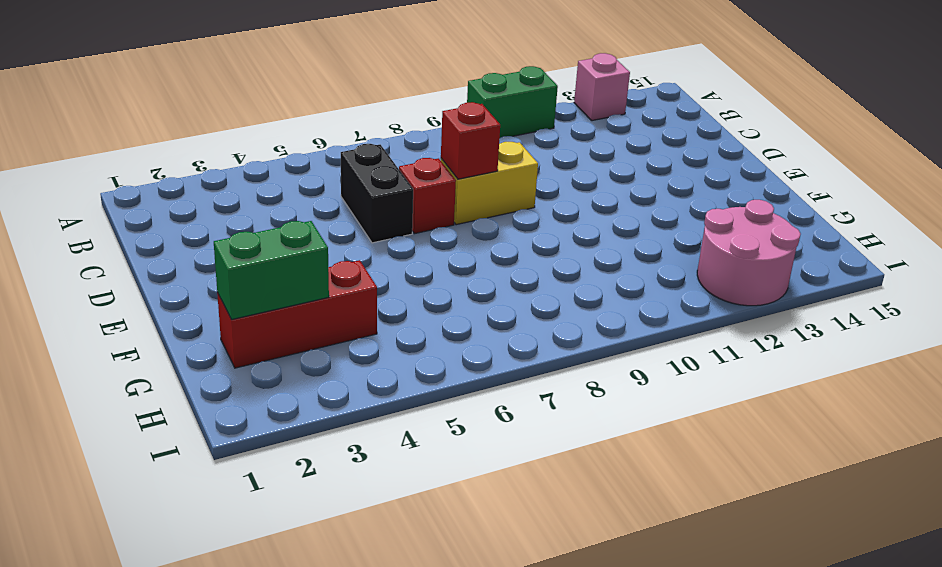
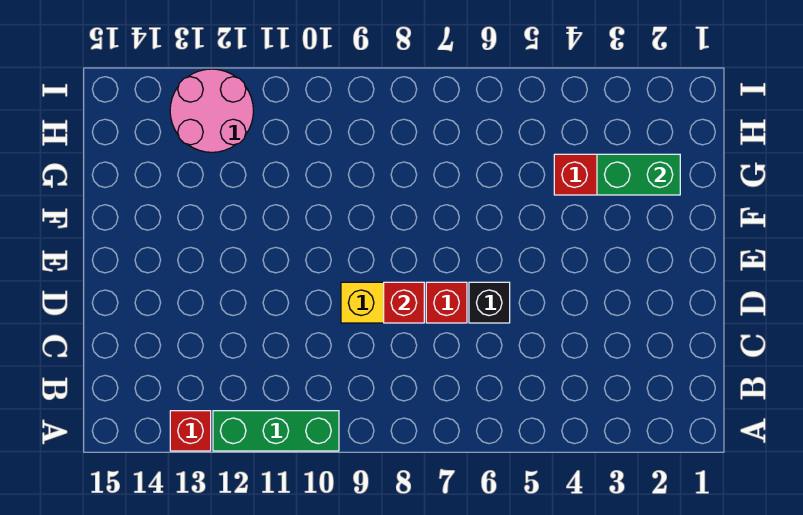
green brick A10:A11 level 1 -> green brick A10:A12 level 1
pink brick A13 level 1 -> red brick A13 level 1
black brick C6:D6 level 1 -> black brick D6 level 1

